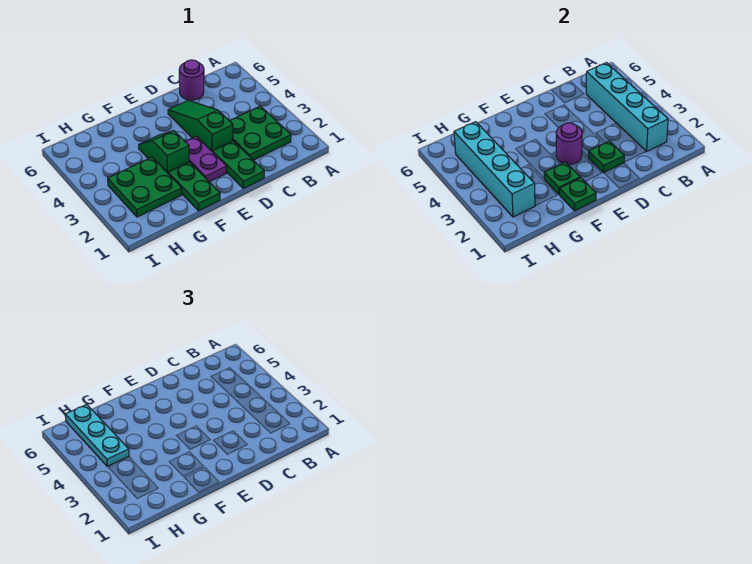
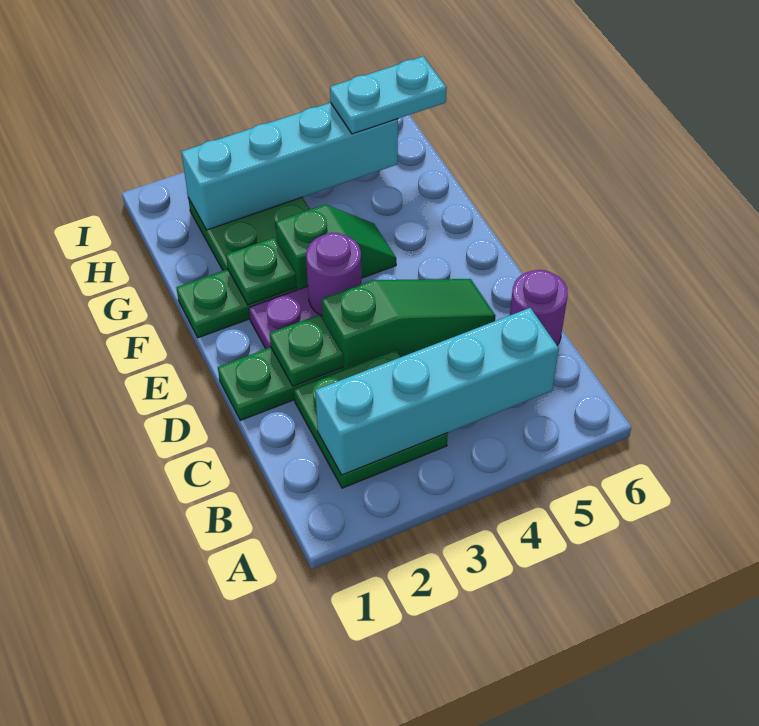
green plate F1 level 2 -> none
cyan plate H4:H6 level 3 -> cyan plate H5:H6 level 3

